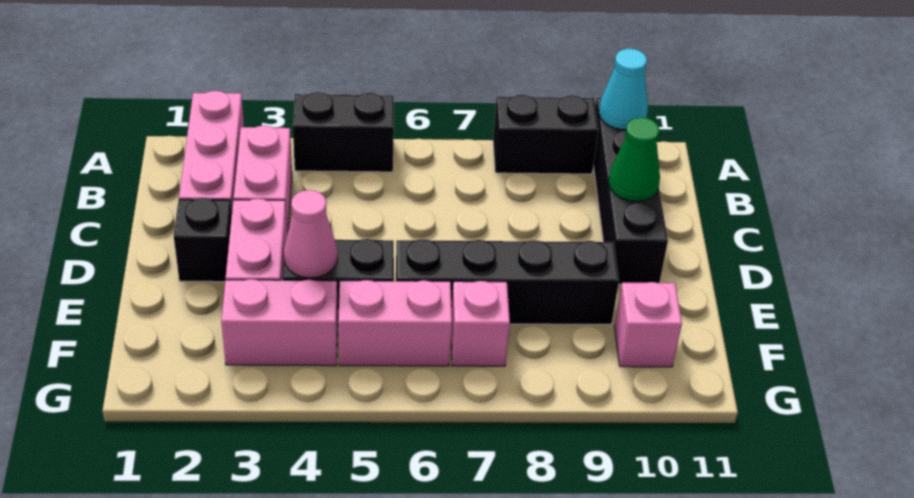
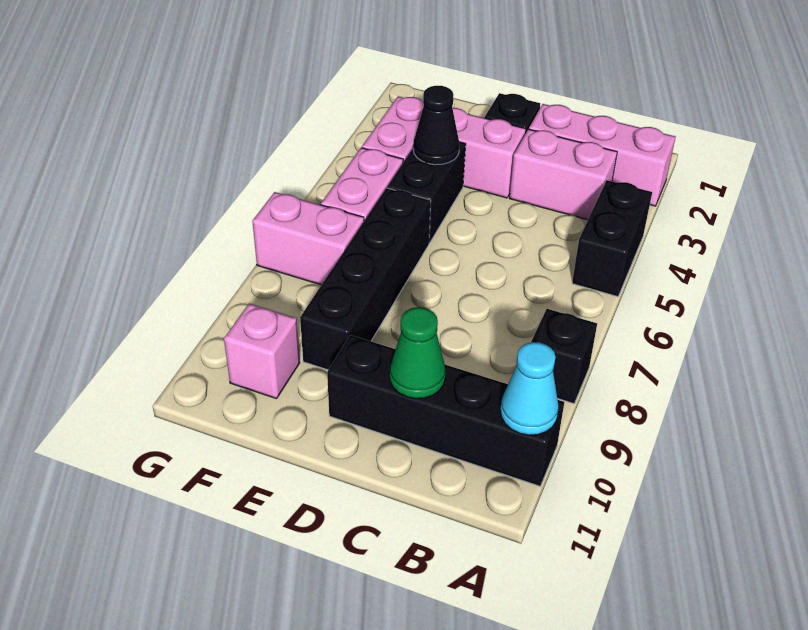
black brick A8:A9 level 1 -> black brick A8 level 1
pink cone E4 level 2 -> black cone E4 level 2
pink brick F7 level 1 -> pink brick F7:G7 level 1

